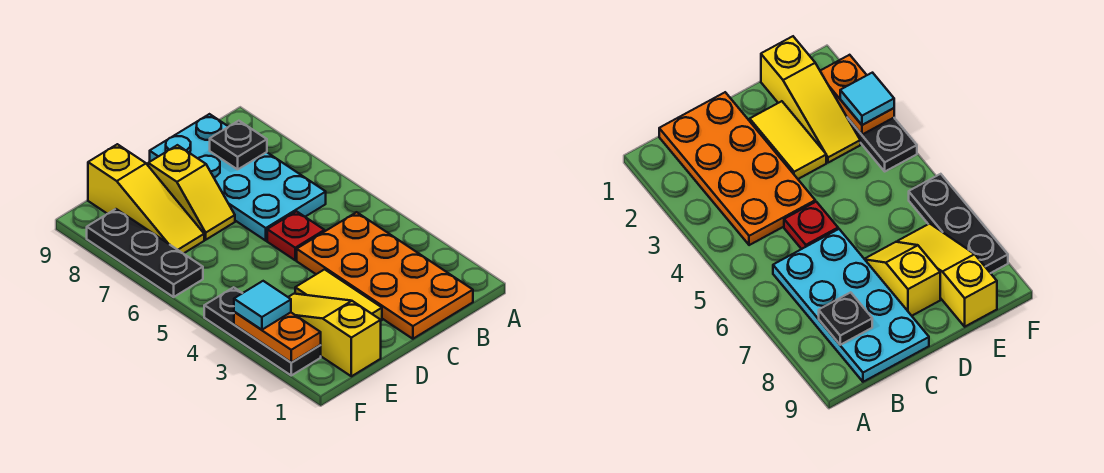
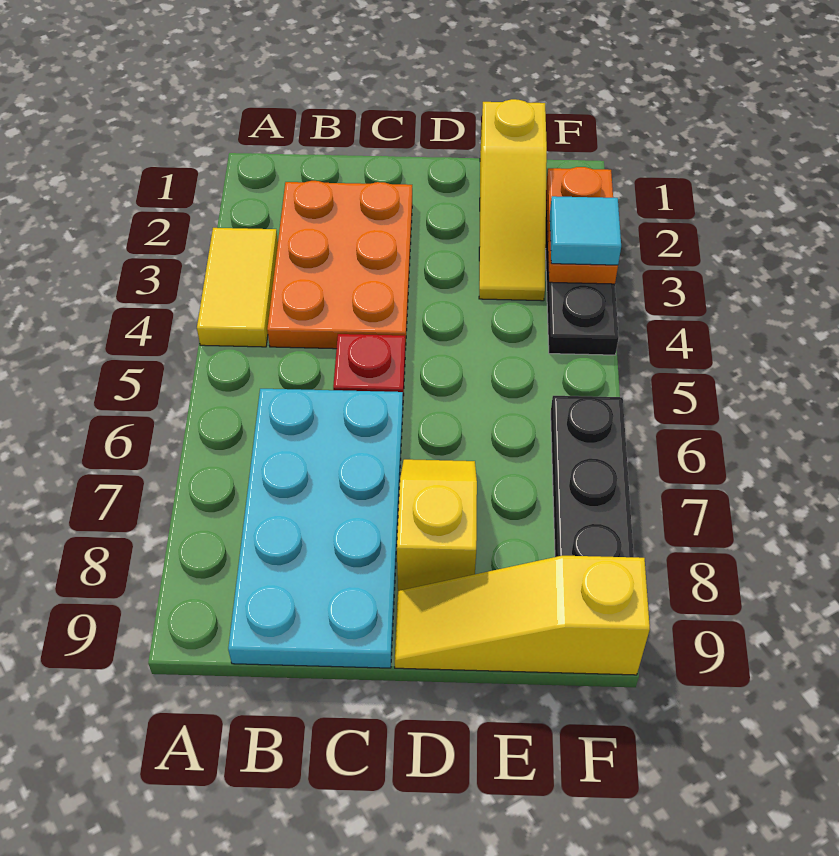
orange plate B1:C4 level 1 -> orange plate B2:C4 level 1
black plate B8 level 2 -> none
yellow tile D2:D3 level 1 -> yellow tile A3:A4 level 1
yellow slope E7:E9 level 1 top 9 -> yellow slope D9:F9 level 1 top F

